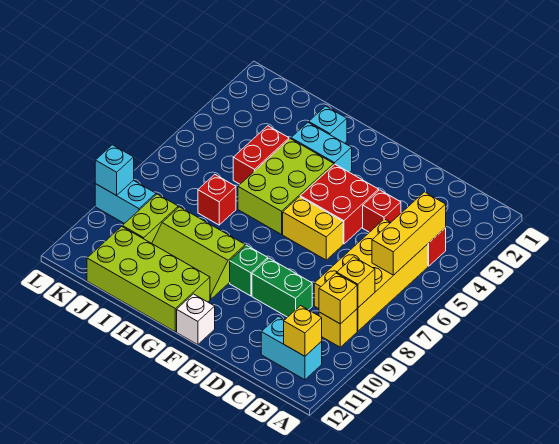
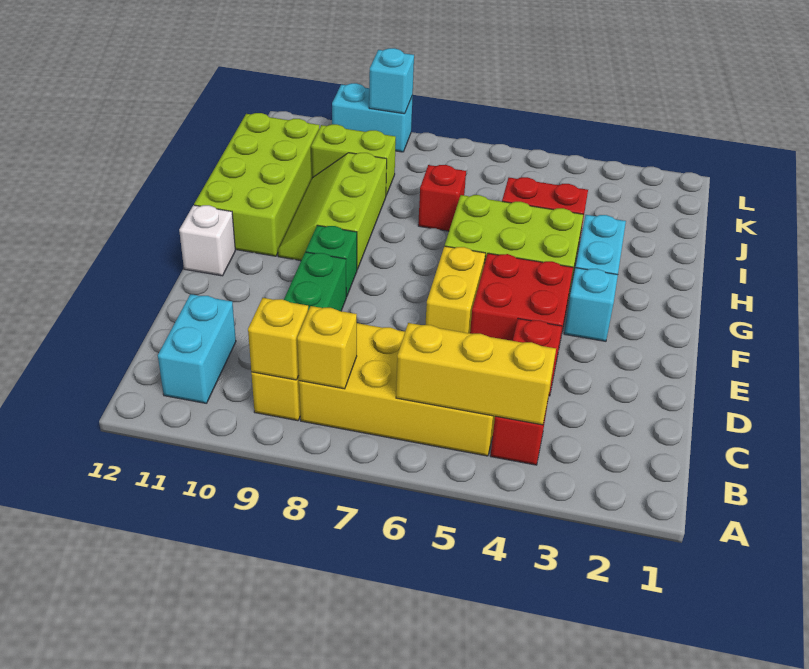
yellow brick B11 level 2 -> none
cyan brick H2 level 1 -> cyan brick F3 level 1
cyan brick K9:L9 level 1 -> cyan brick L9:L10 level 1

